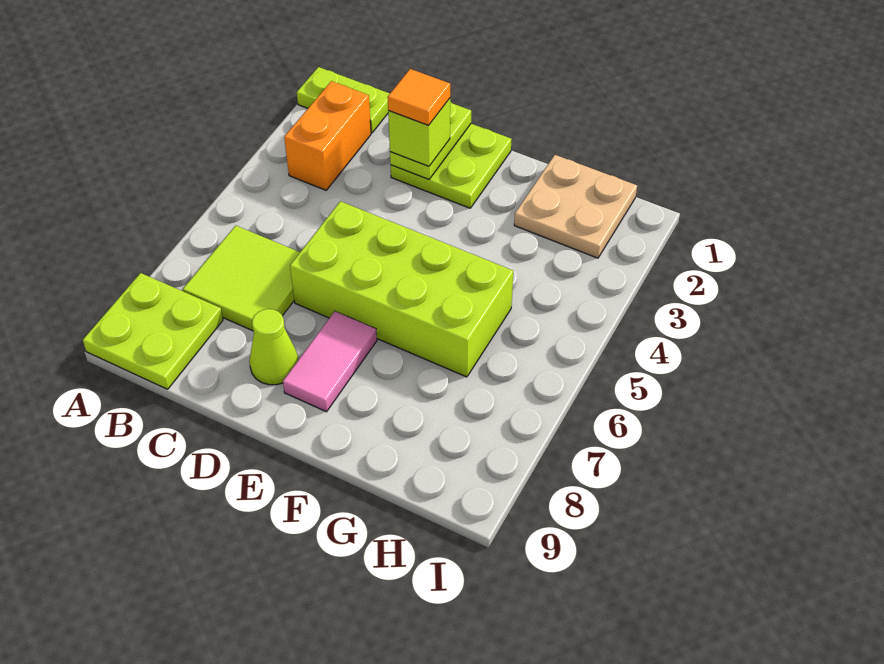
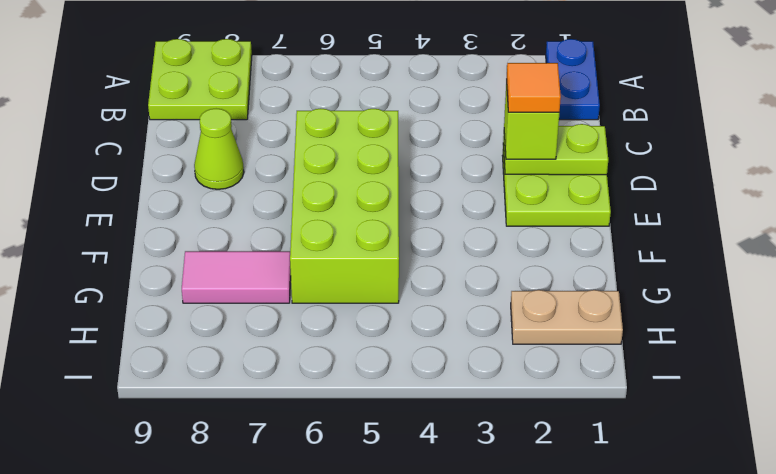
lime plate A1:B1 level 1 -> blue plate A1:B1 level 1
orange brick B2:B3 level 1 -> none
lime tile B6:C7 level 1 -> none
pink tile E7:E8 level 1 -> pink tile G7:G8 level 1
tan plate G1:H2 level 1 -> tan plate H1:H2 level 1

